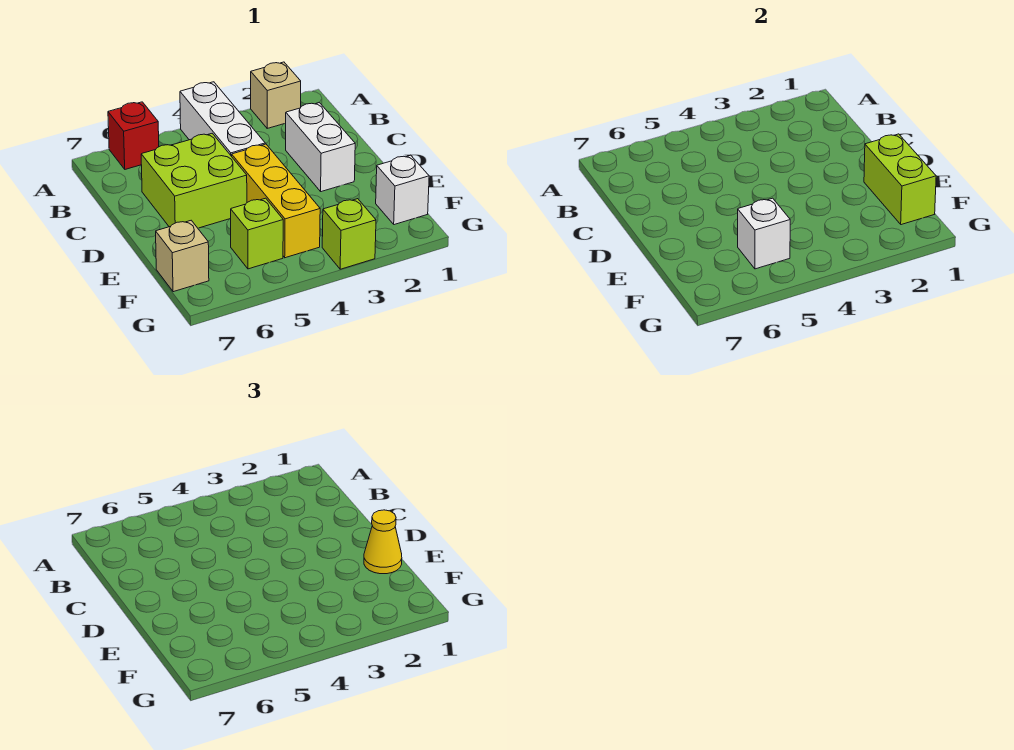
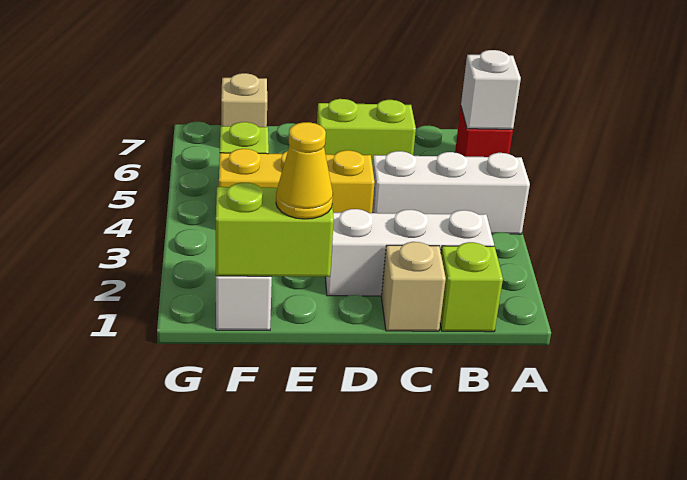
tan brick A2 level 1 -> tan brick C1 level 1
white brick C2:D2 level 1 -> white brick B2:D2 level 1
lime brick C5:D6 level 1 -> lime brick C6:D6 level 1
white brick F5 level 2 -> white brick A6 level 2
lime brick G3 level 1 -> lime brick B1 level 1

